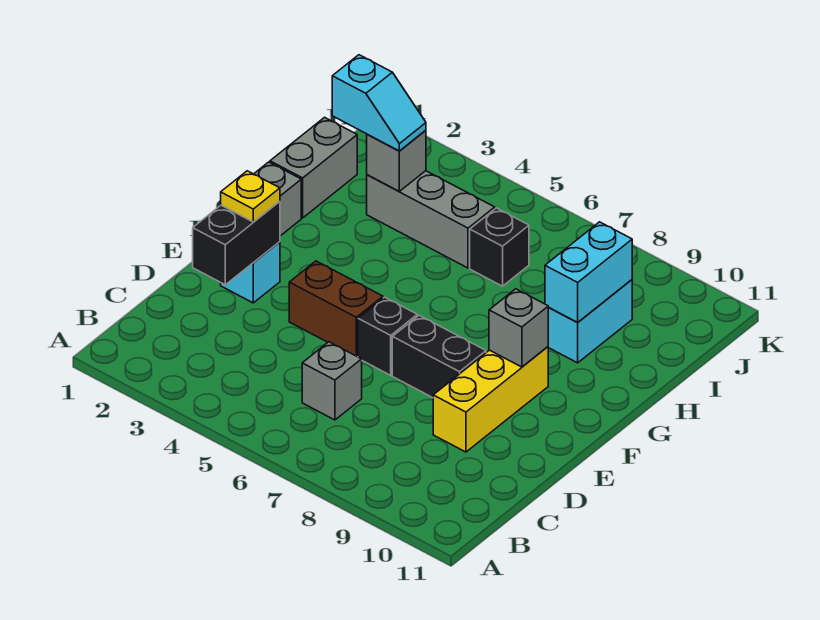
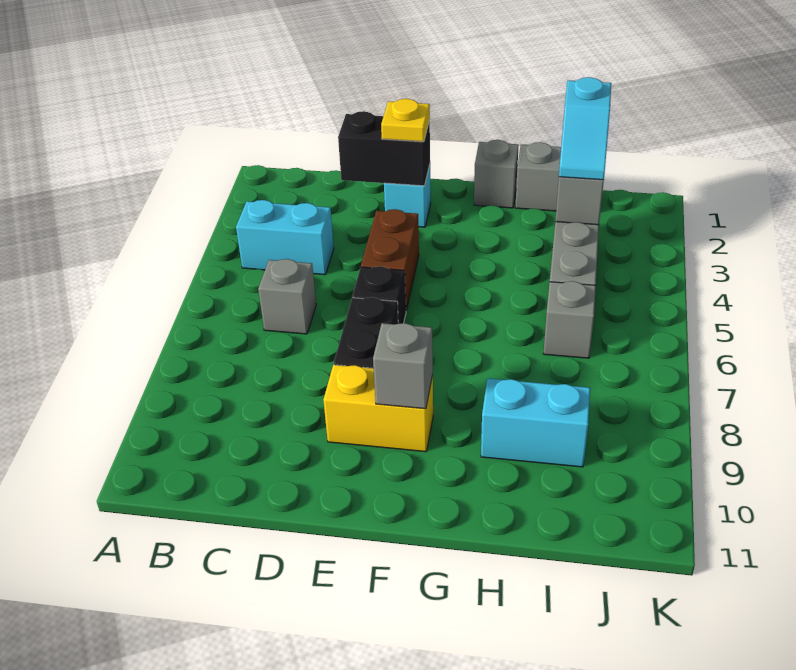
yellow brick D9:F9 level 1 -> yellow brick E9:F9 level 1
cyan brick H9:I9 level 2 -> cyan brick B4:C4 level 1
black brick I6 level 1 -> grey brick I6 level 1

